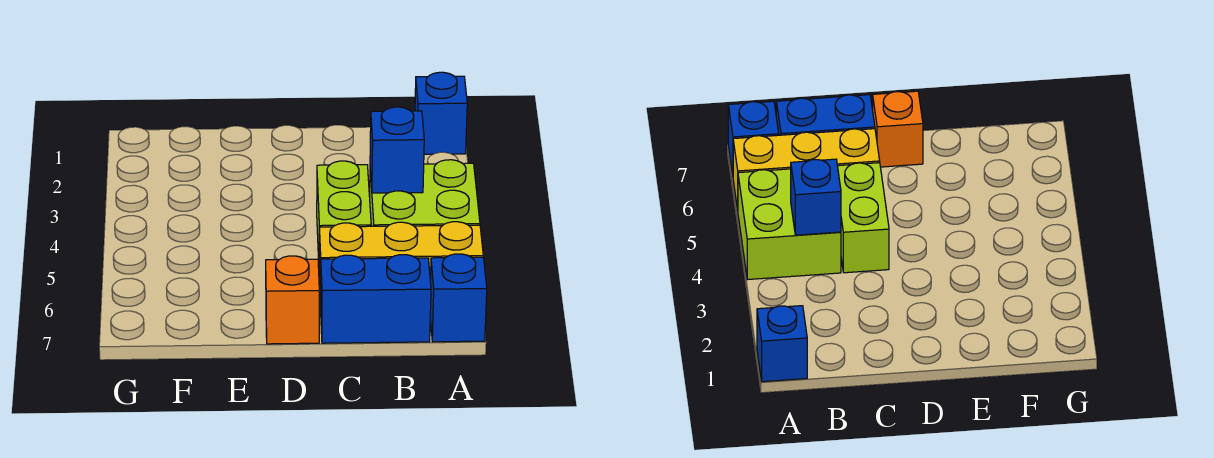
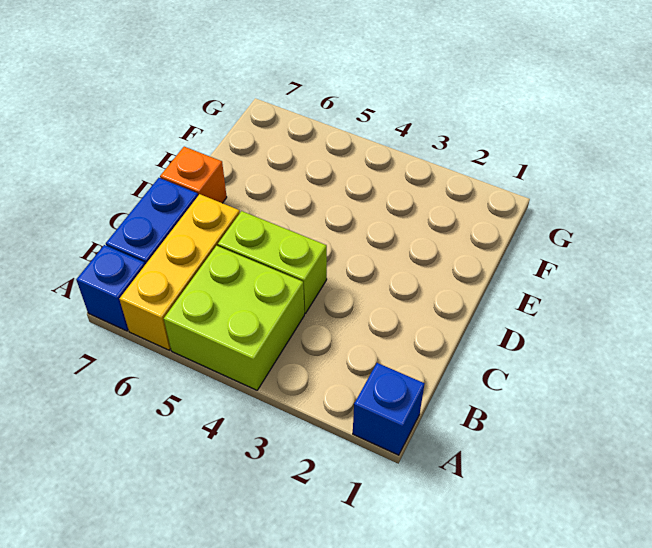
blue brick B4 level 2 -> none

